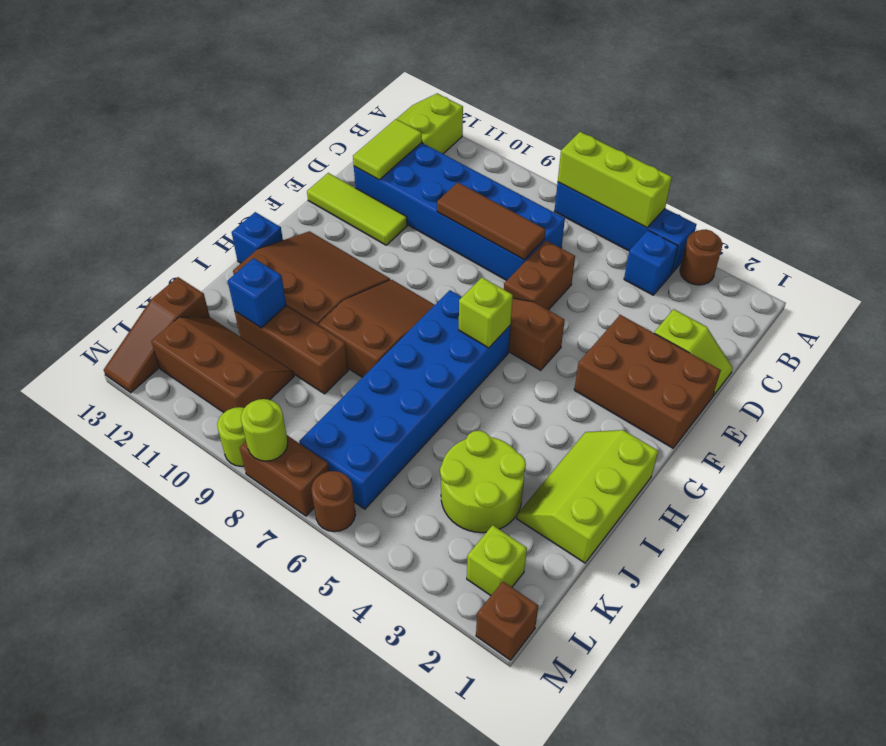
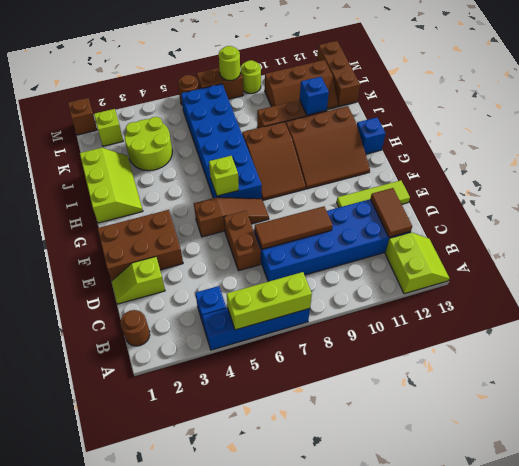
brown round brick A3 level 1 -> brown round brick B1 level 1
lime tile C12:D12 level 2 -> brown tile C12:D12 level 2
brown slope K13:M13 level 1 top K -> brown brick K13:M13 level 1

